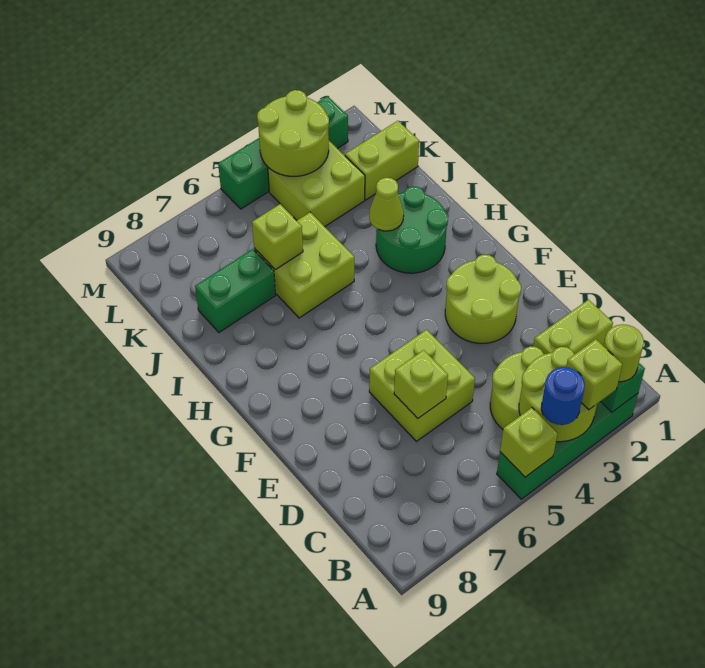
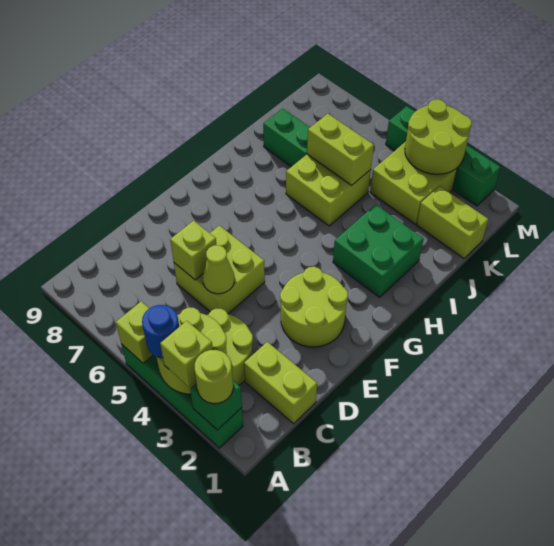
green round brick H2:I3 level 1 -> green brick H2:I3 level 1
lime cone I3 level 2 -> lime cone D5 level 2
lime brick J6 level 2 -> lime brick J5:J6 level 2

